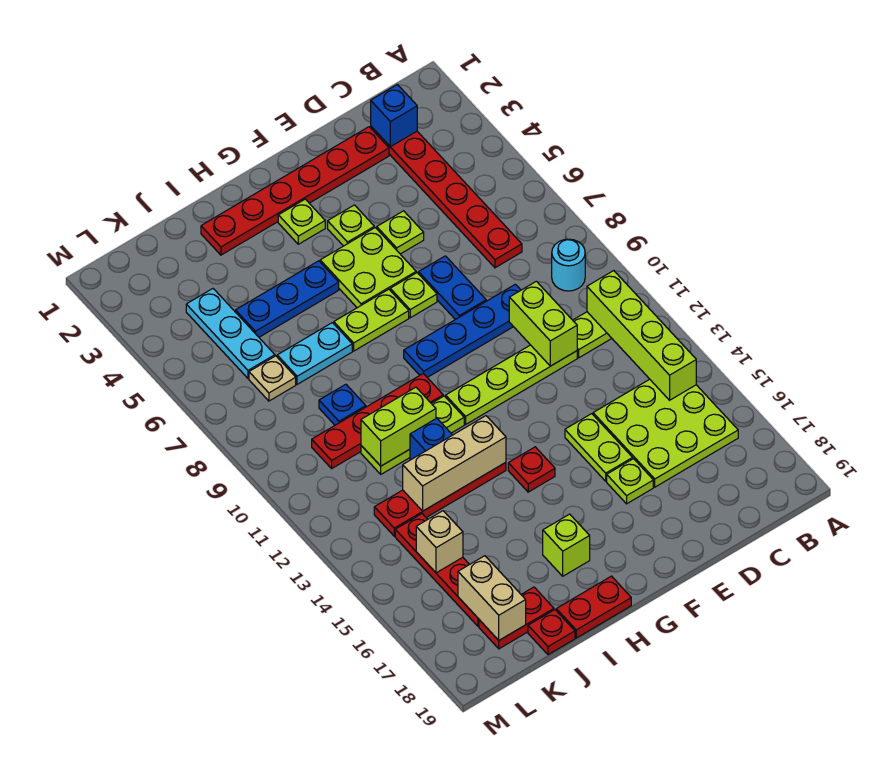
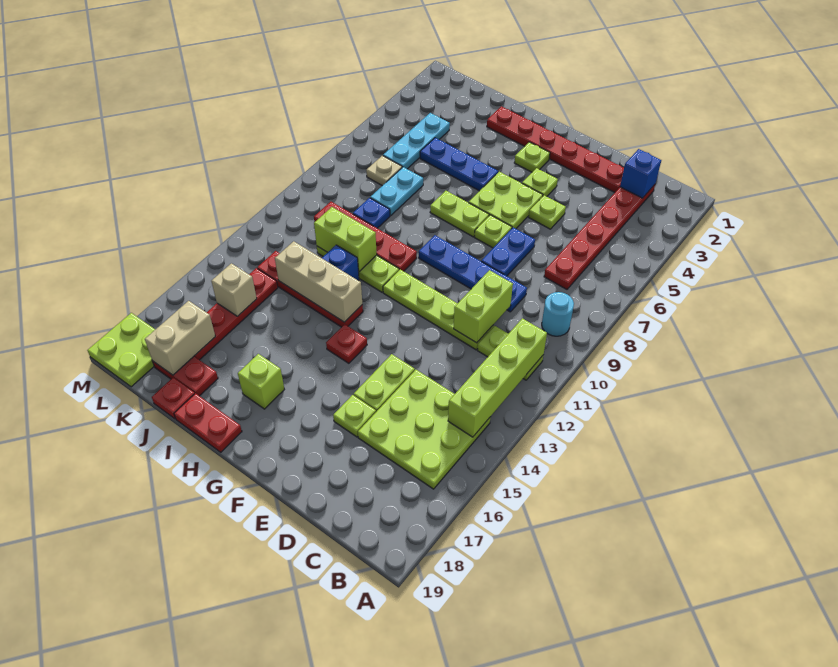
cyan plate I7:J7 level 1 -> cyan plate J7:J8 level 1
none -> lime plate L18:M19 level 1

